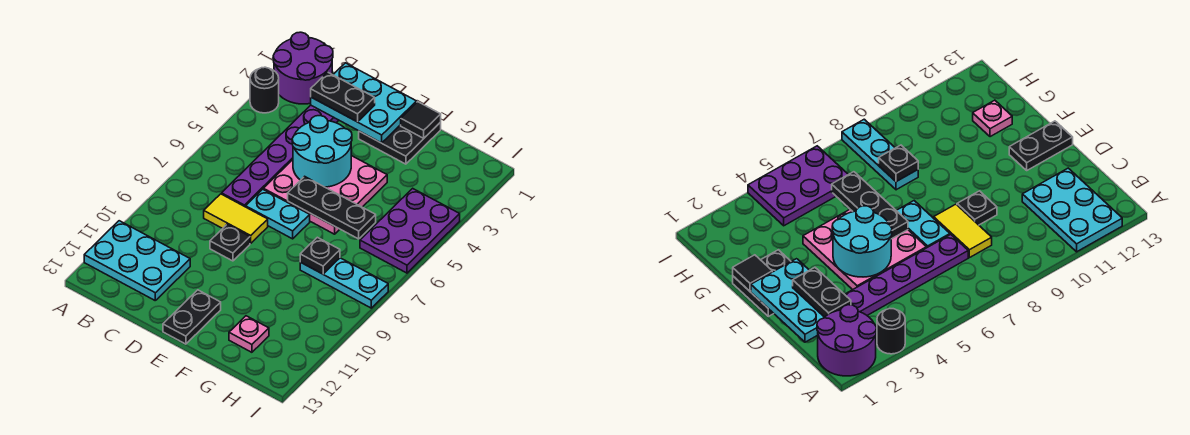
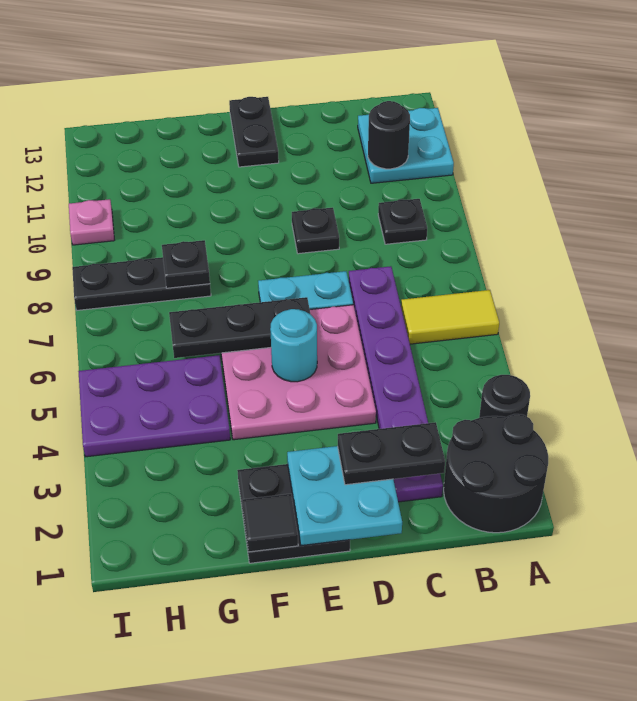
purple round brick A1:B2 level 1 -> black round brick A1:B2 level 1
cyan plate A11:C12 level 1 -> cyan plate A11:B12 level 1
none -> black plate B9 level 1
none -> black round brick B11 level 2
cyan plate C1:E2 level 2 -> cyan plate D1:E2 level 2
yellow tile C8:D8 level 1 -> yellow tile A6:B6 level 1
cyan round brick D4:E5 level 2 -> cyan round brick E5 level 2
cyan plate G8:I8 level 1 -> black plate G8:I8 level 1
pink plate G12 level 1 -> pink plate I10 level 1
purple plate H4:I6 level 1 -> purple plate G4:I5 level 1

